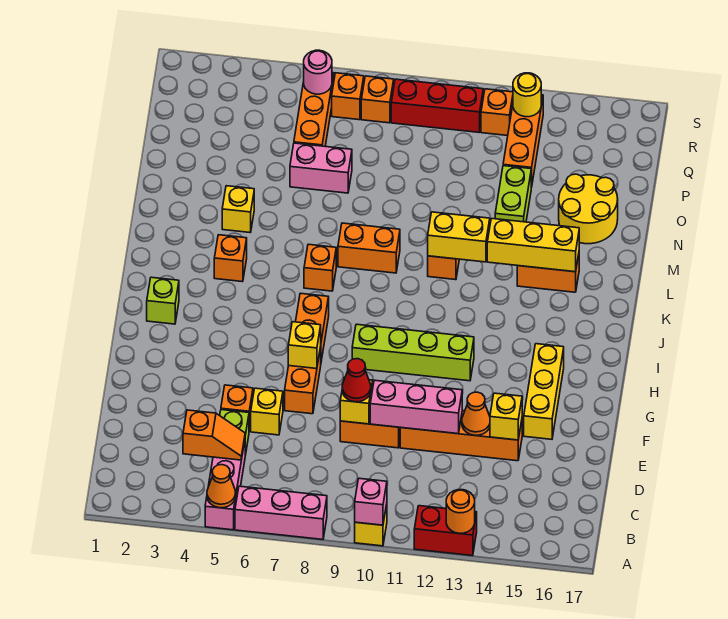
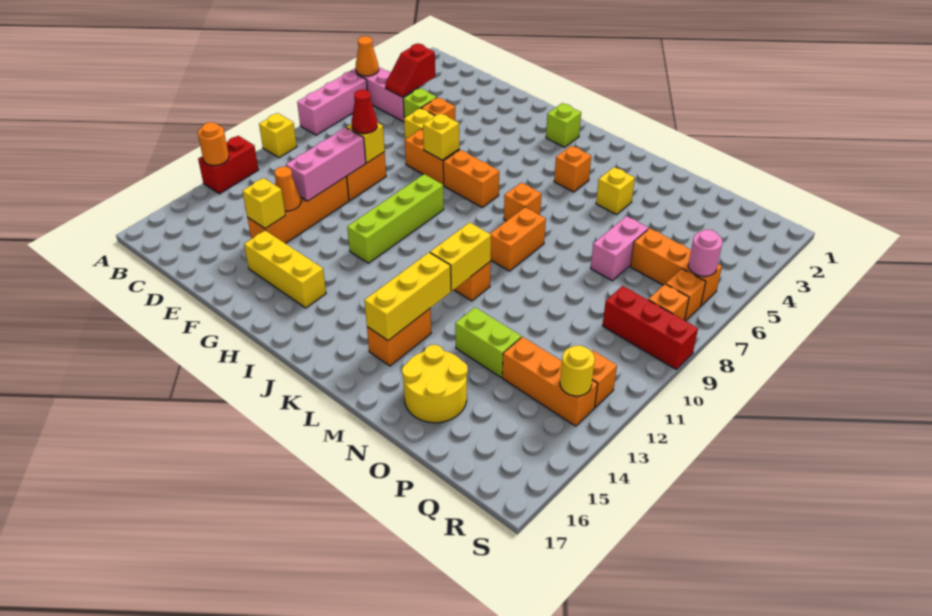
pink brick A10 level 2 -> none
orange slope C4:C5 level 2 top 4 -> red slope C4:C5 level 2 top 4
red brick R9:R11 level 1 -> red brick Q9:S9 level 1

